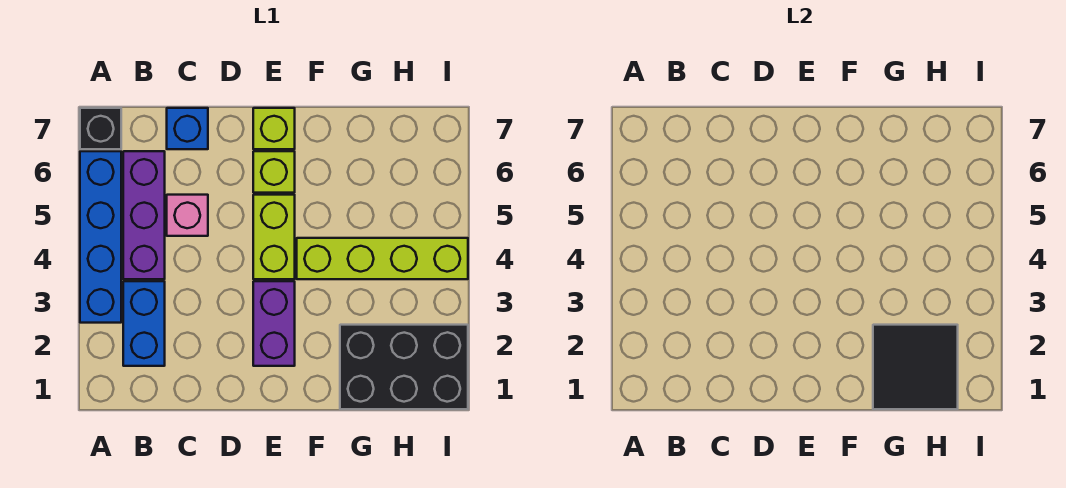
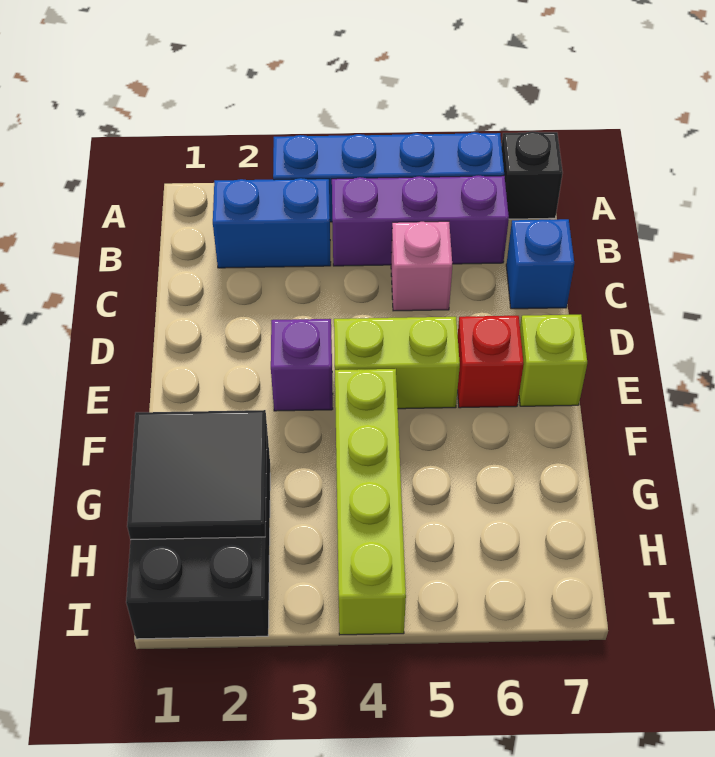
purple brick E2:E3 level 1 -> purple brick E3 level 1
lime brick E6 level 1 -> red brick E6 level 1

